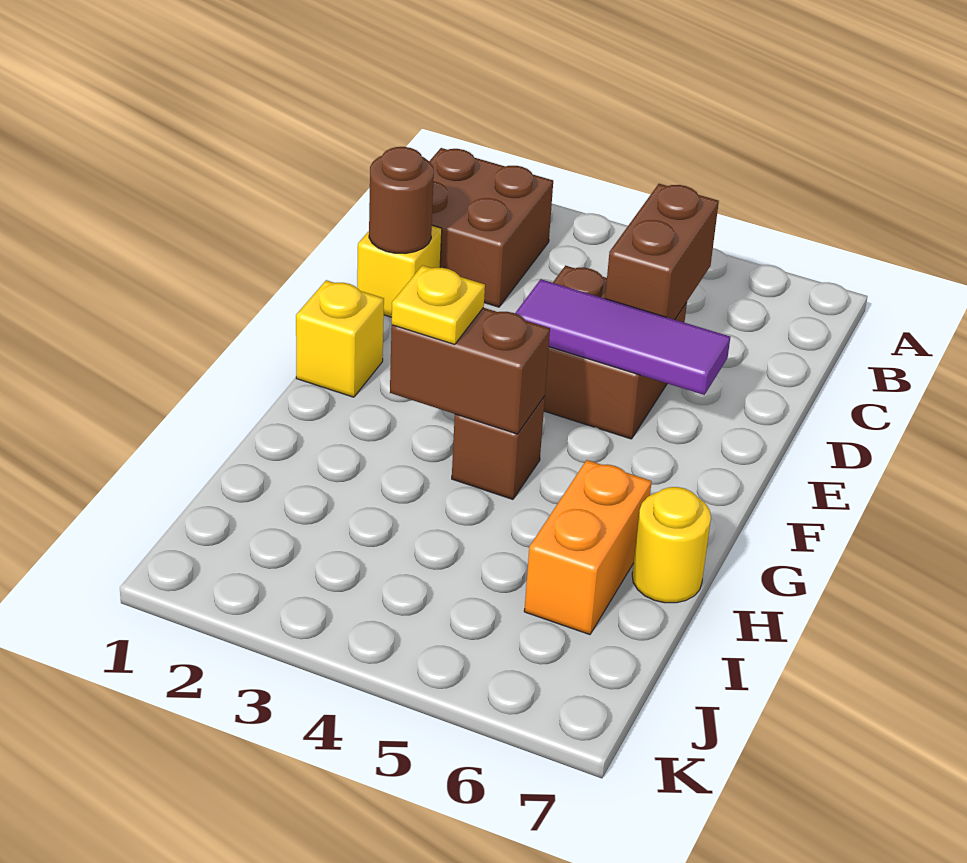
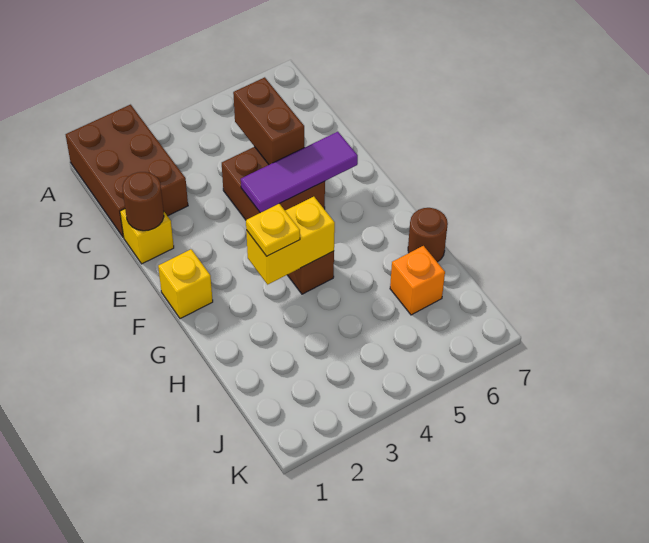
brown brick B1:C2 level 1 -> brown brick A1:C2 level 1
brown brick G3:G4 level 2 -> yellow brick G3:G4 level 2
orange brick H6:I6 level 1 -> orange brick I6 level 1
yellow round brick H7 level 1 -> brown round brick H7 level 1

